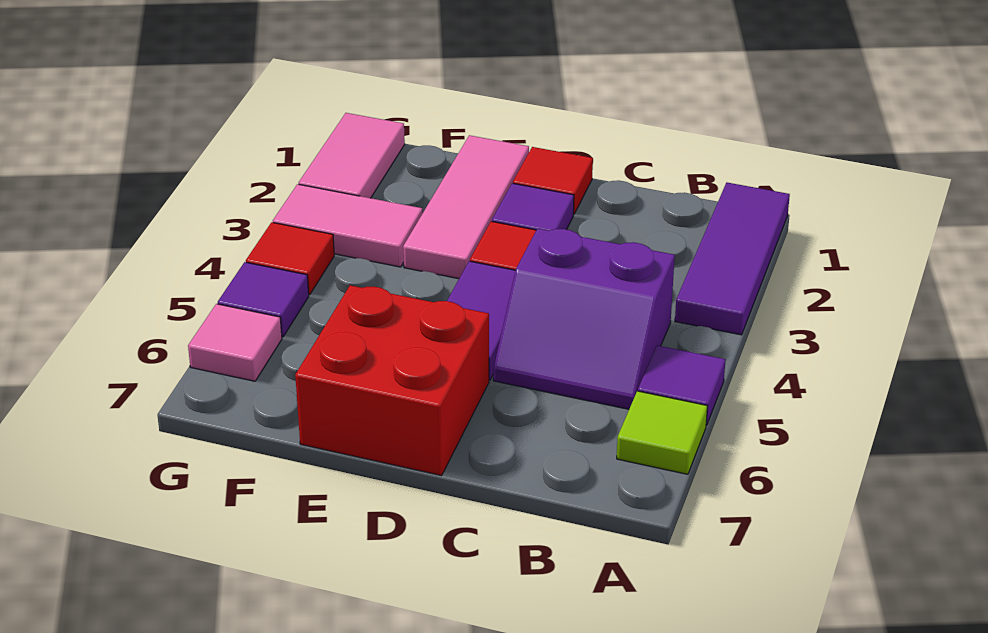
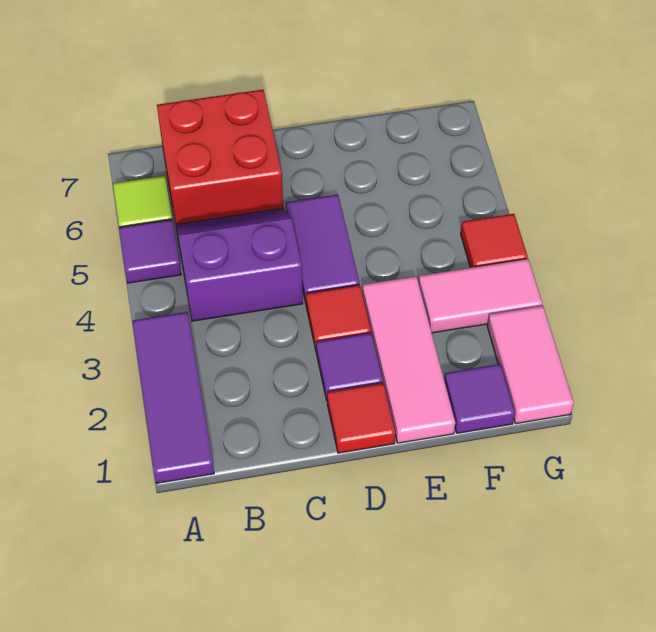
red brick D6:E7 level 1 -> red brick B6:C7 level 1
purple tile G5 level 1 -> purple tile F1 level 1
pink tile G6 level 1 -> none

